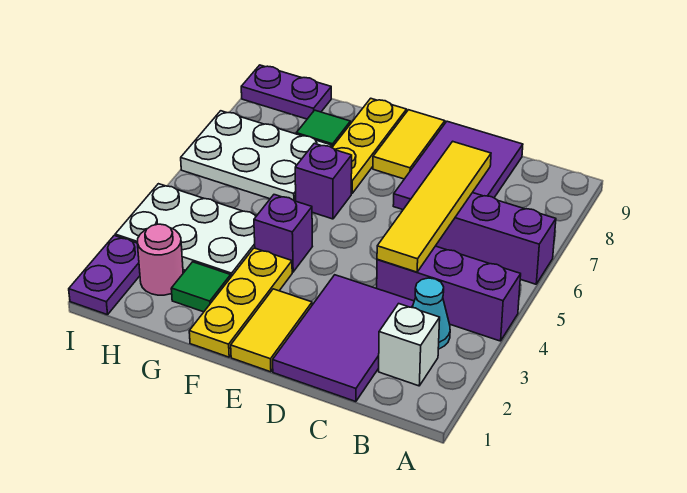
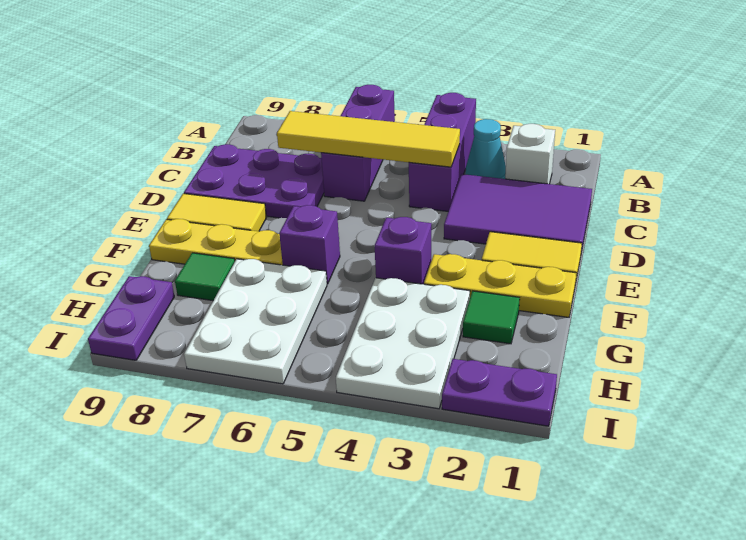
purple tile C7:D9 level 1 -> purple plate C7:D9 level 1
pink round brick H2 level 1 -> none

